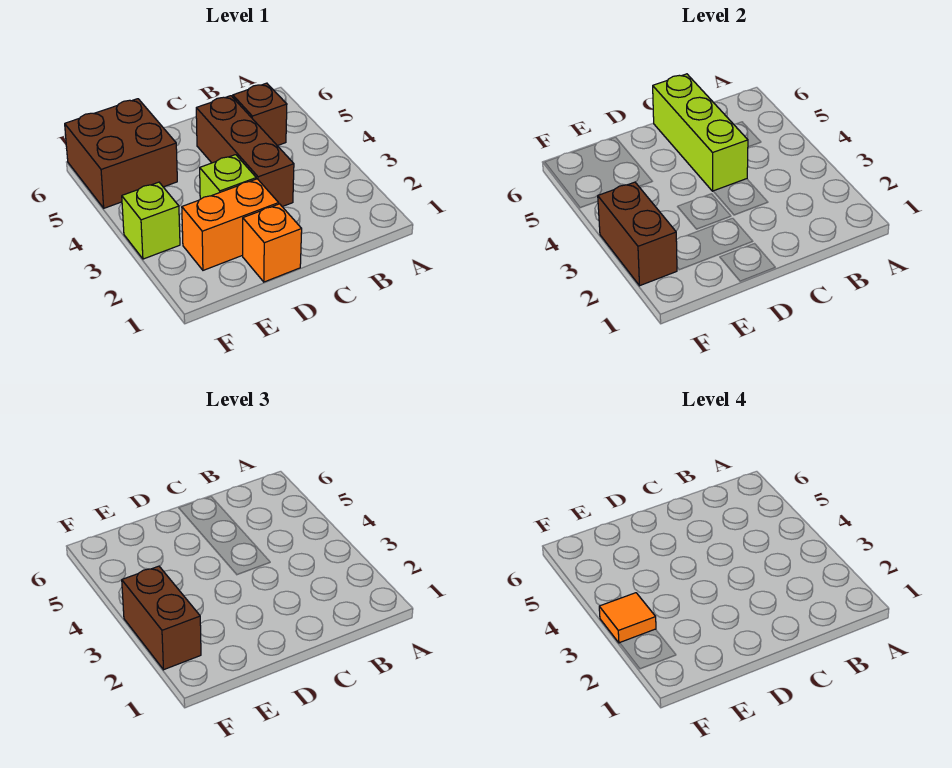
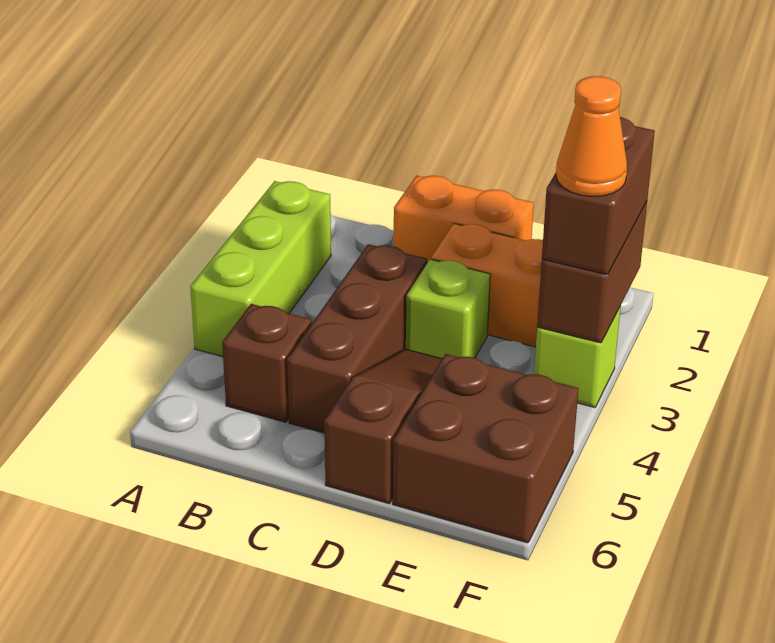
lime brick C4:C6 level 2 -> lime brick A2:A4 level 1
orange brick D1 level 1 -> orange brick C1:D1 level 1
none -> brown slope D4:D6 level 1 top 6
orange tile F3 level 4 -> orange cone F3 level 4

